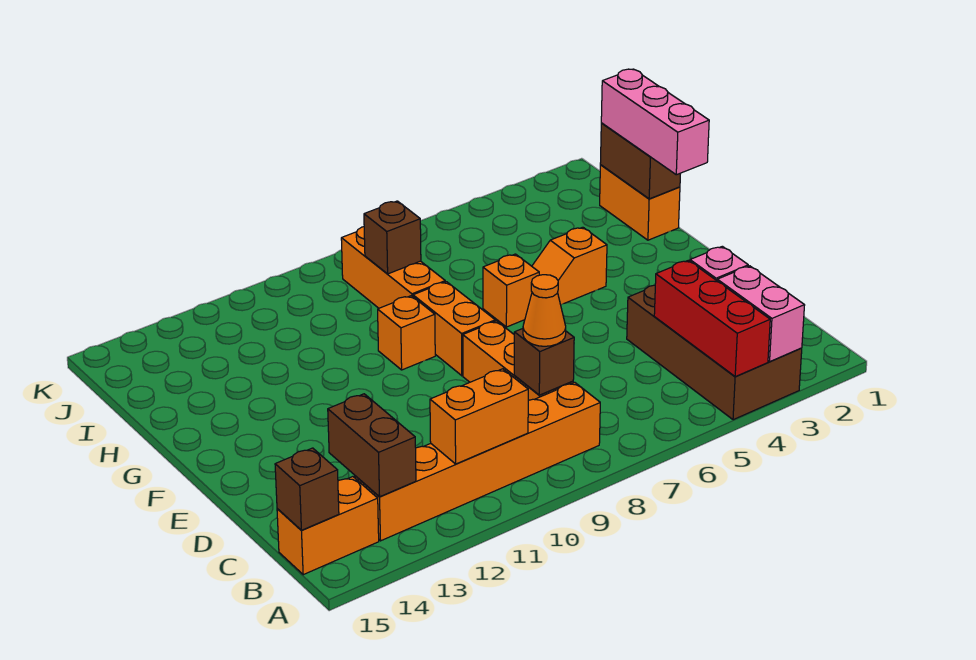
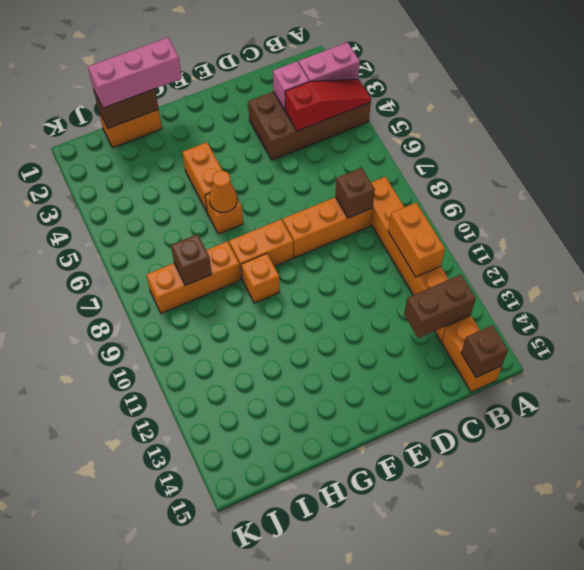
red brick A4:C4 level 2 -> red slope A4:C4 level 2 top C
orange cone C8 level 3 -> orange cone G6 level 2
orange slope G4:G5 level 1 top 4 -> orange brick G4:G5 level 1

